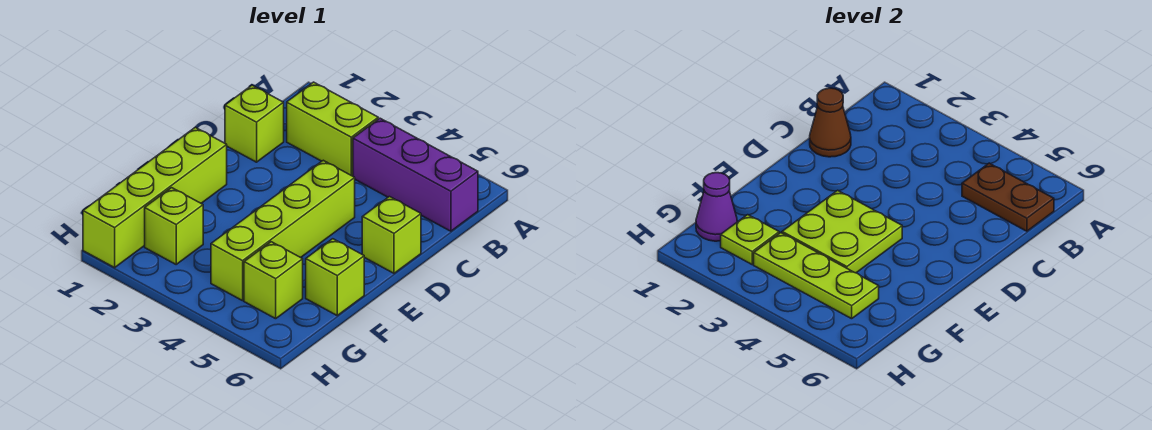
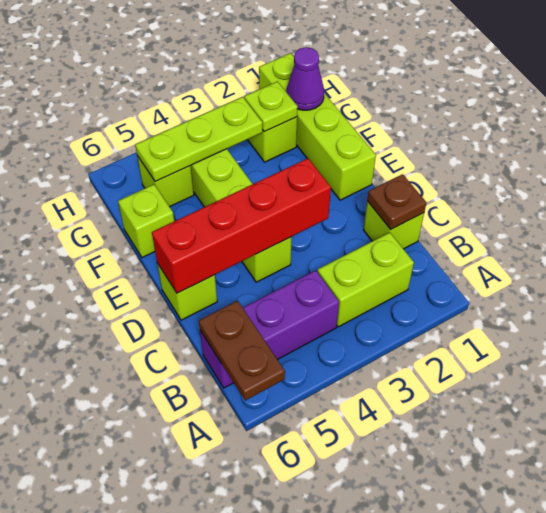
brown plate B5:B6 level 2 -> brown plate A6:B6 level 2
brown cone C1 level 2 -> brown plate C1 level 2
none -> red brick D3:D6 level 2
lime plate E3:F4 level 2 -> none

